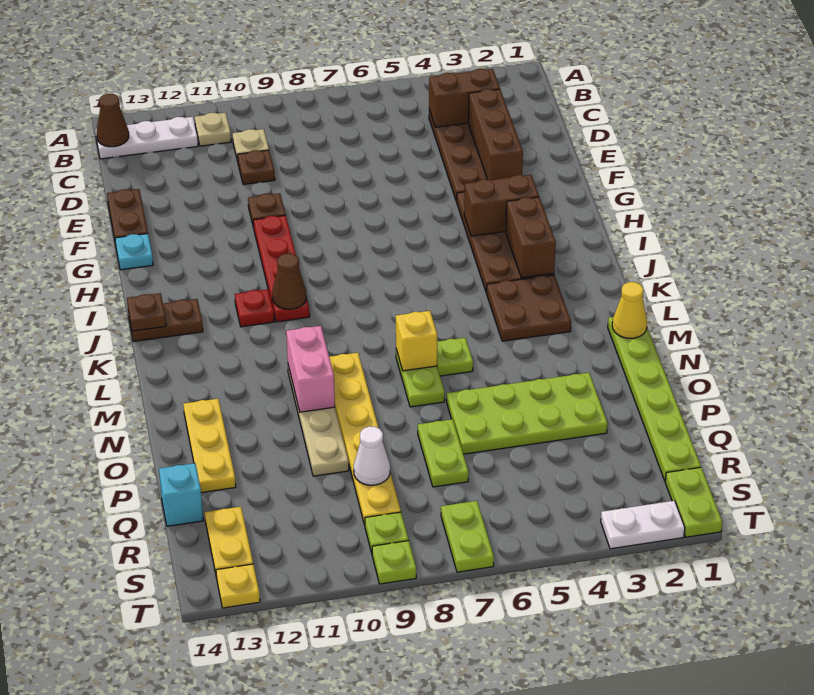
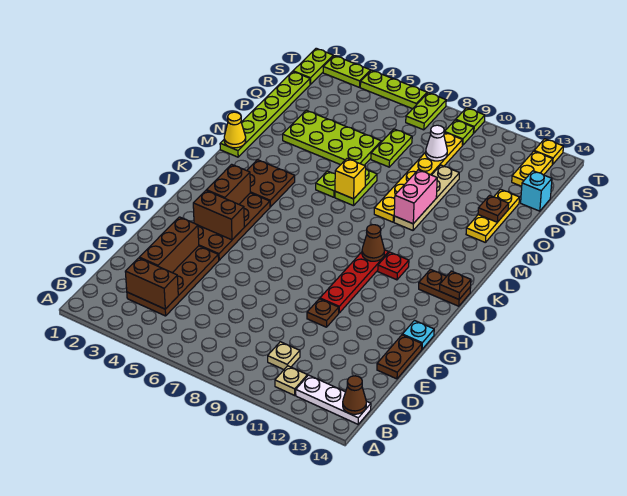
brown plate D10 level 1 -> brown plate O13 level 2
white plate T2:T3 level 1 -> lime plate T2:T3 level 1
none -> lime plate T4:T6 level 1

